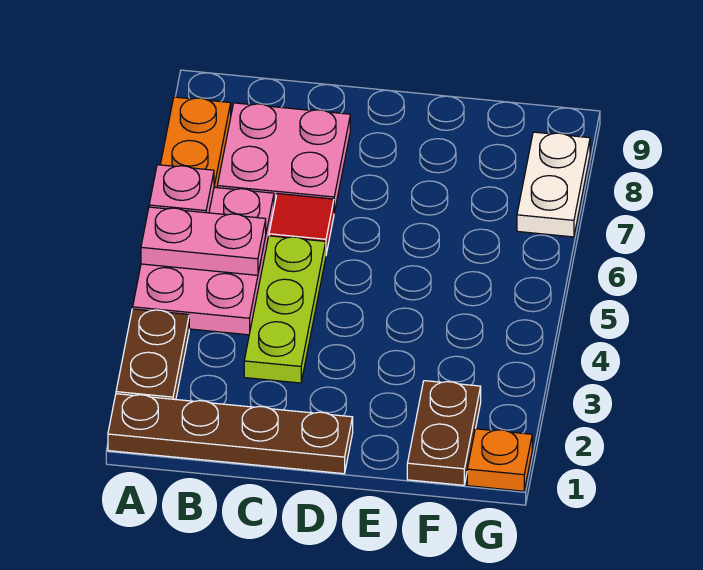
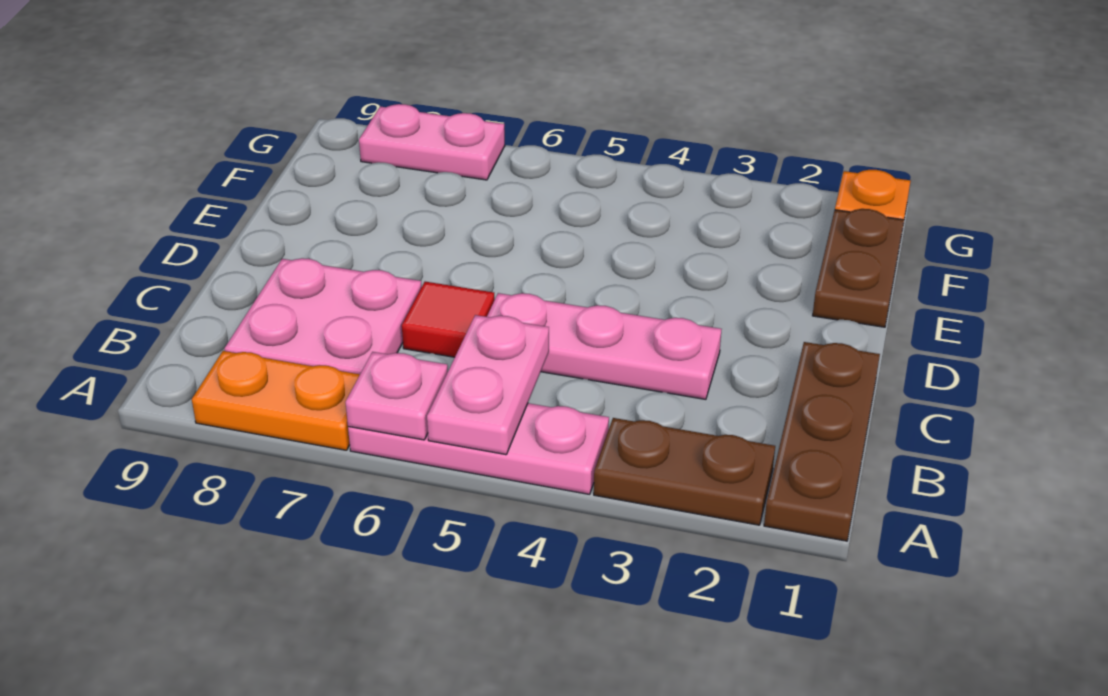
brown plate A1:D1 level 1 -> brown plate A1:C1 level 1
pink plate A4:B6 level 1 -> pink plate A4:A6 level 1
lime plate C3:C5 level 1 -> pink plate C3:C5 level 1
brown plate F1:F2 level 1 -> brown plate E1:F1 level 1
white plate G7:G8 level 1 -> pink plate G7:G8 level 1

